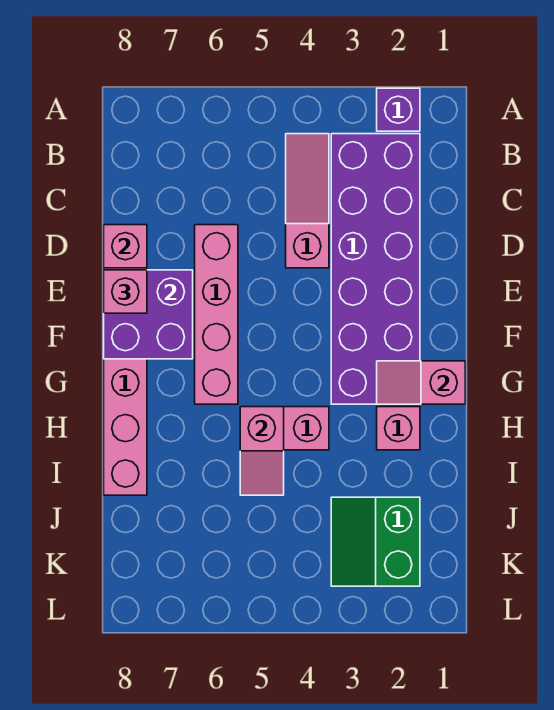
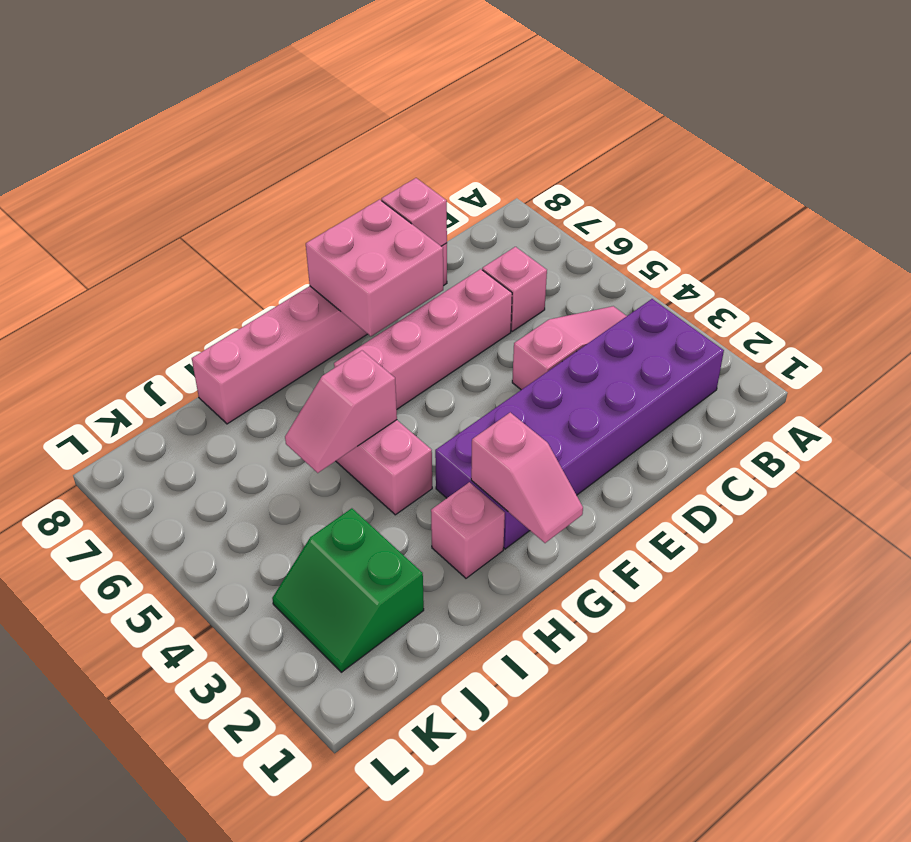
purple brick A2 level 1 -> none
purple brick E7:F8 level 2 -> pink brick E7:F8 level 2
pink brick E8 level 3 -> pink brick C6 level 1
pink slope G1:G2 level 2 top 1 -> pink slope G1:G2 level 2 top 2
green slope J2:K3 level 1 top 2 -> green slope J2:K3 level 1 top J

